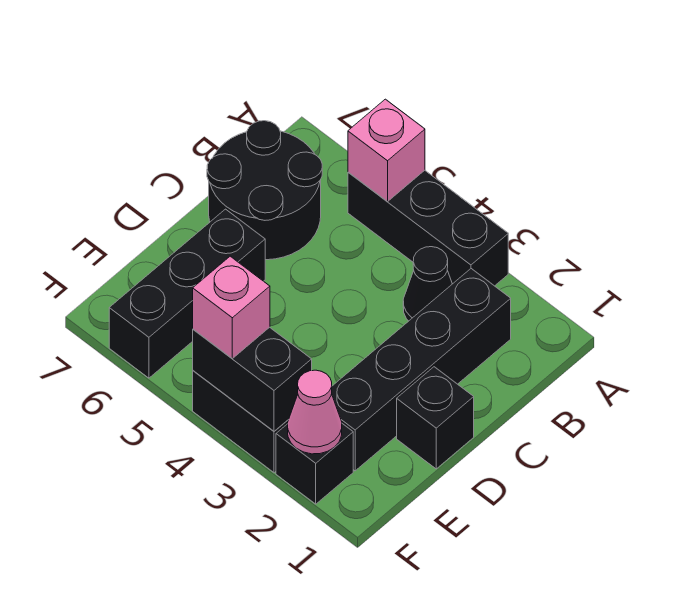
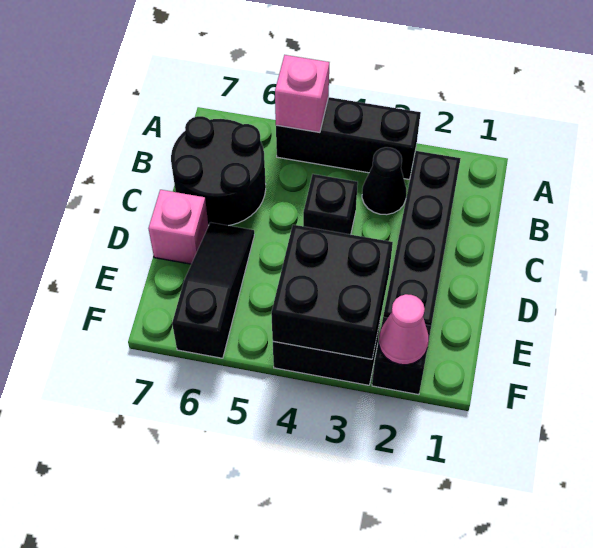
black brick D1 level 1 -> black brick C4 level 1
black brick D6:F6 level 1 -> black slope D6:F6 level 1 top F
black brick F3:F4 level 2 -> black brick E3:F4 level 2
pink brick F4 level 3 -> pink brick D7 level 1

